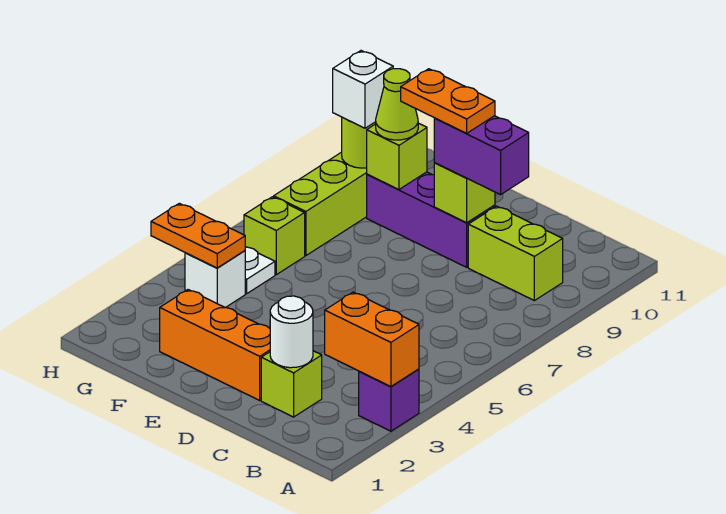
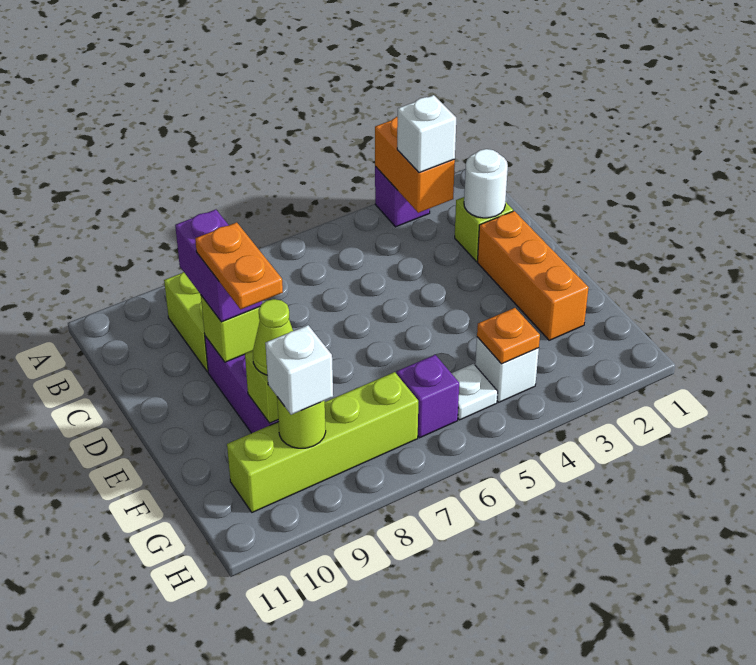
none -> white brick B3 level 3
orange plate G4:H4 level 2 -> orange plate G4 level 2
lime brick G6 level 1 -> purple brick G6 level 1

